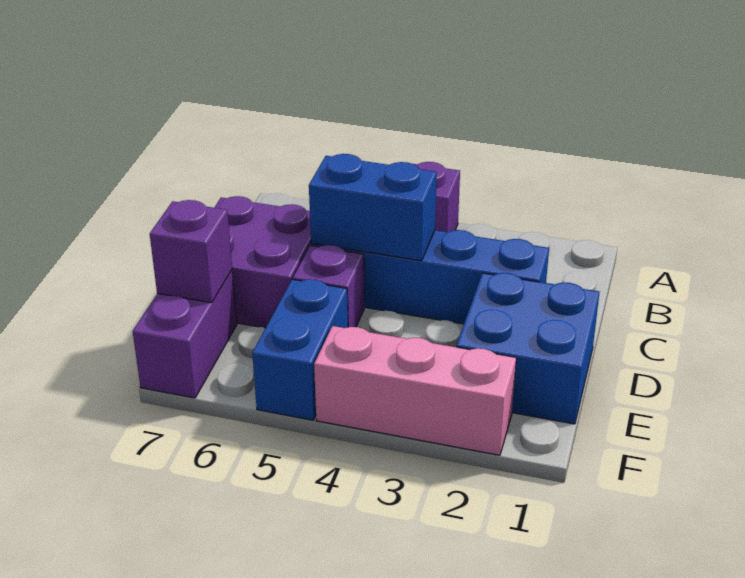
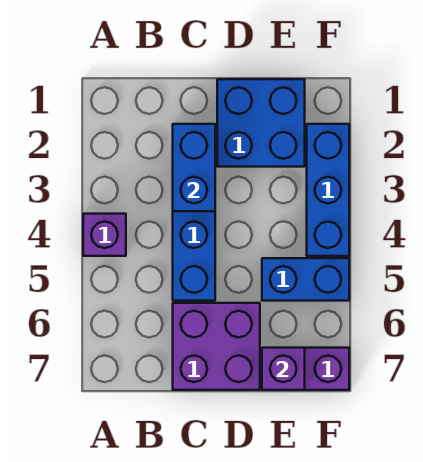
blue brick C4:C5 level 2 -> blue brick C2:C3 level 2
purple brick D5 level 1 -> none
pink brick F2:F4 level 1 -> blue brick F2:F4 level 1

